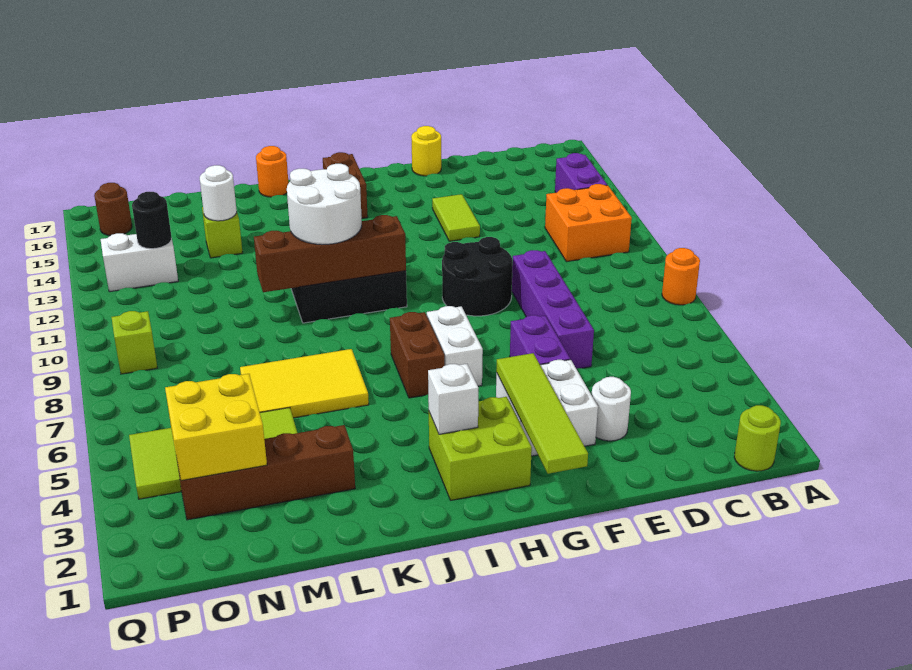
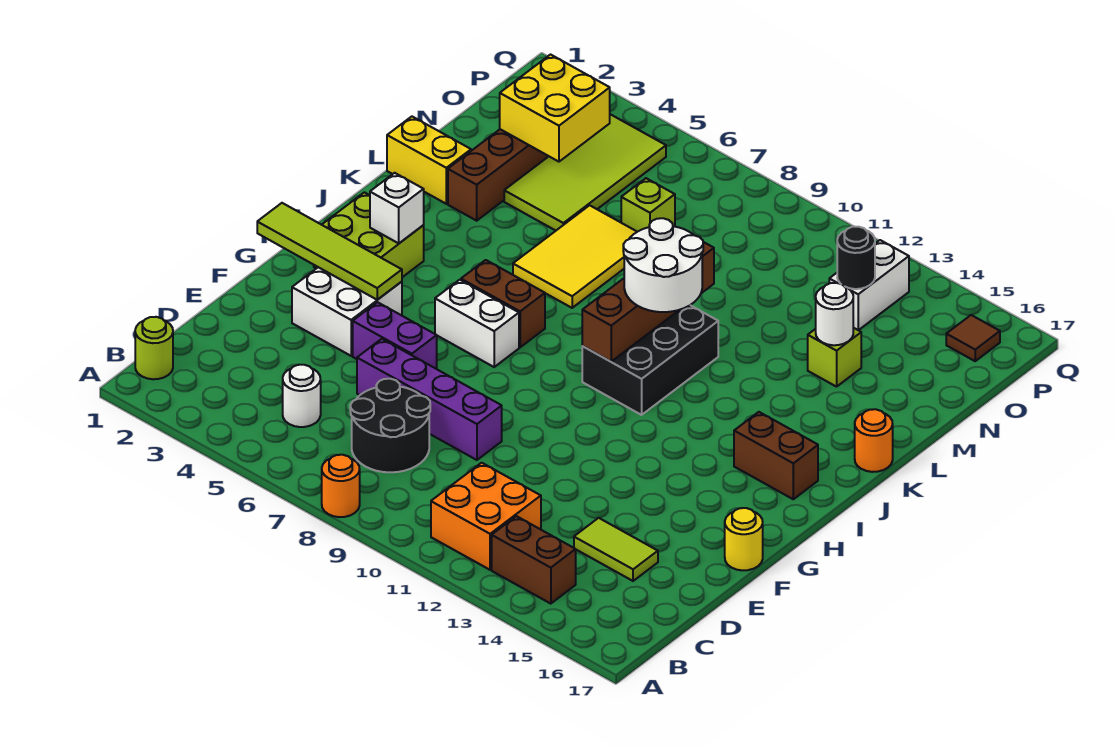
purple brick B13:B14 level 1 -> brown brick B13:B14 level 1
white round brick E3 level 1 -> white round brick C5 level 1
black round brick F9:G10 level 1 -> black round brick C7:D8 level 1
lime tile F13:F14 level 1 -> lime tile D14:D15 level 1
none -> yellow brick L1:L2 level 1
lime brick P9 level 1 -> lime brick N7 level 1
brown round brick P16 level 1 -> brown tile P16 level 1

